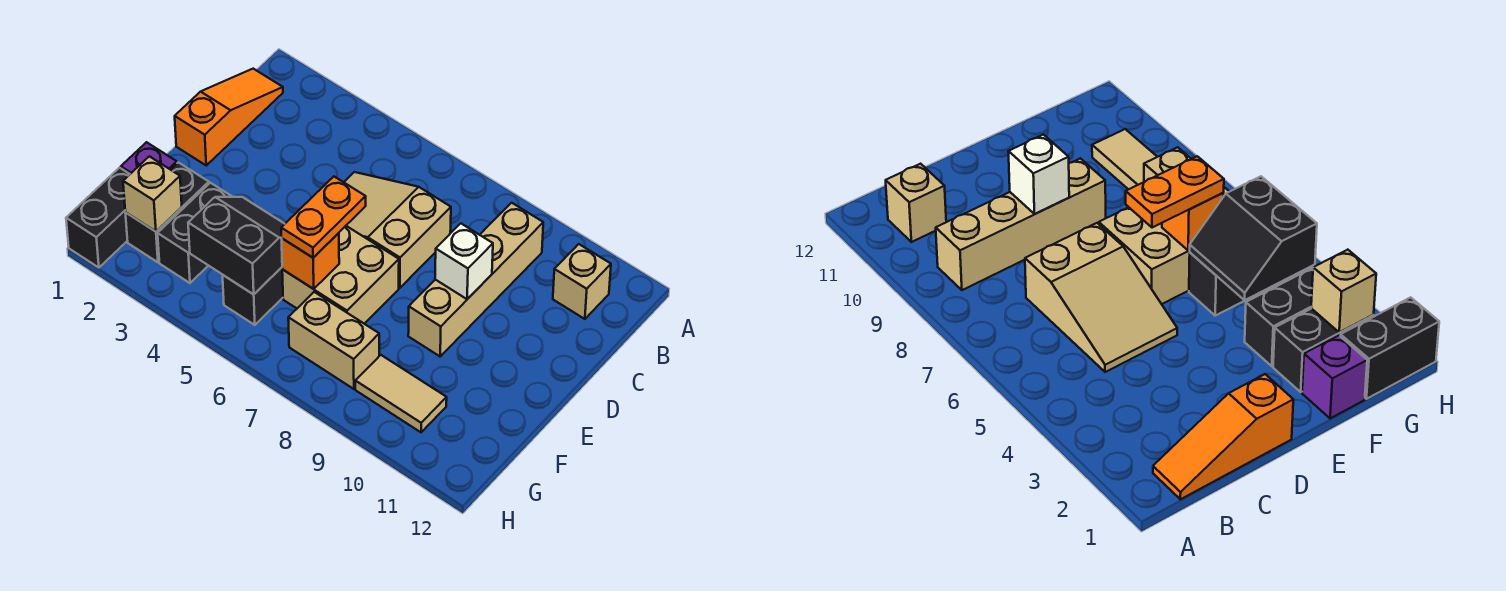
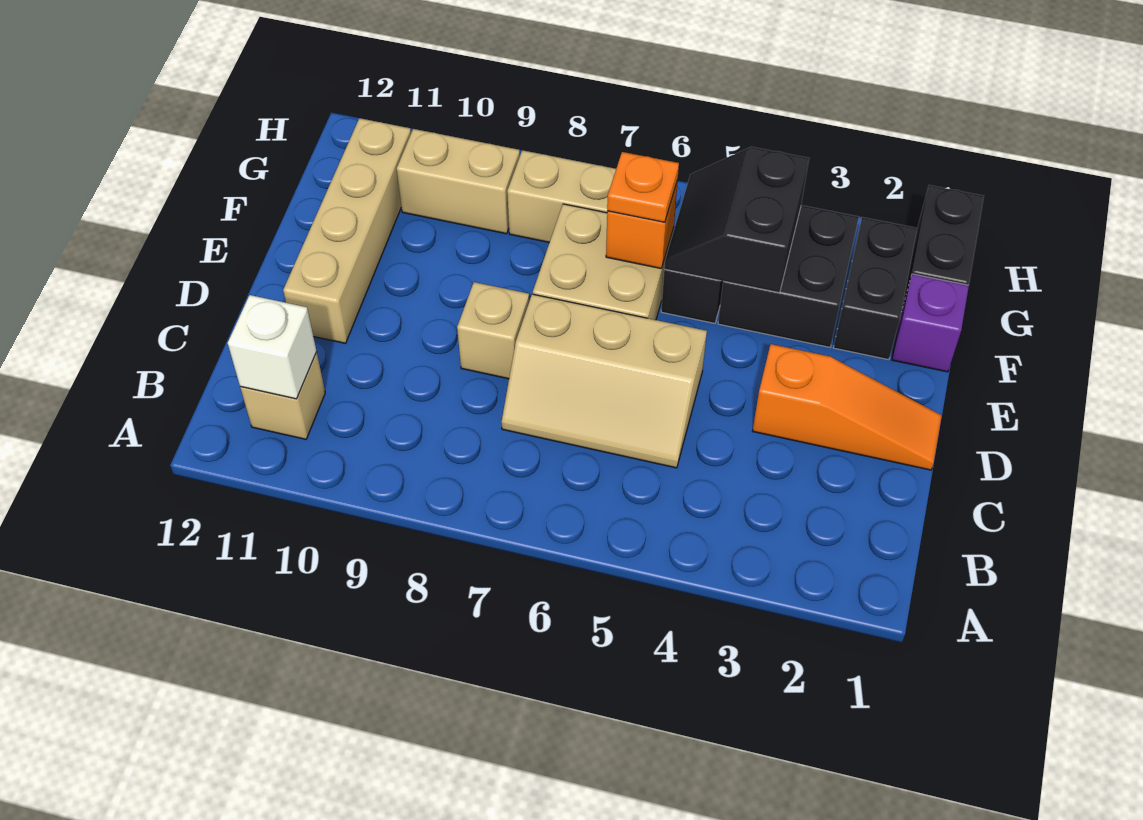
orange slope B1:D1 level 1 top D -> orange slope D1:D3 level 1 top 3
tan brick B9:E9 level 1 -> tan brick D11:G11 level 1
tan slope C5:D7 level 1 top 7 -> tan slope C5:D7 level 1 top D
white brick D9 level 2 -> white brick B11 level 2
orange plate E6:F6 level 3 -> orange plate F6 level 3
black brick F3:G3 level 1 -> black brick F3:G4 level 1
black slope F4:G5 level 2 top G -> black slope F4:G5 level 2 top 4
tan brick G2 level 2 -> tan brick D8 level 1
tan tile G9:G10 level 1 -> tan brick G9:G10 level 1

